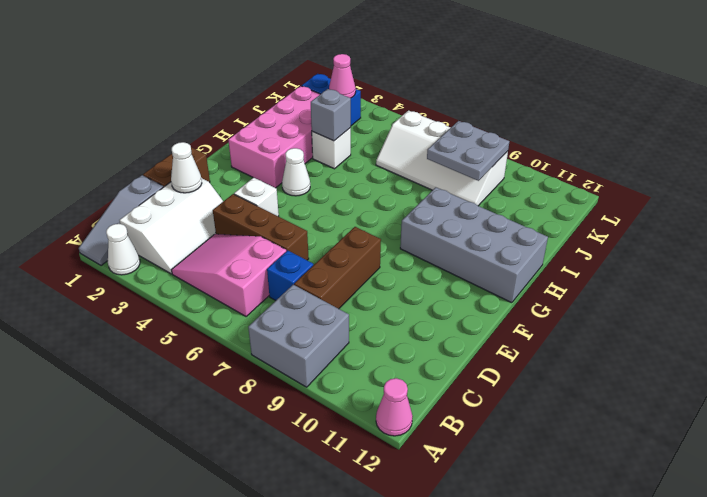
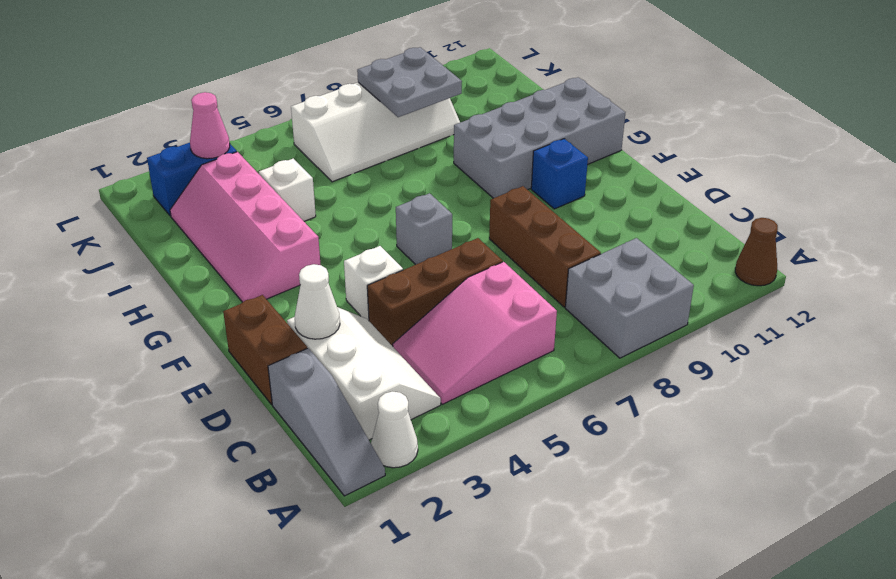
pink cone A12 level 1 -> brown cone A12 level 1
blue brick C7 level 1 -> blue brick F10 level 1
pink brick G2:J3 level 1 -> pink slope G2:J3 level 1 top 3
white cone G4 level 1 -> none
grey brick I4 level 2 -> grey brick F6 level 1

